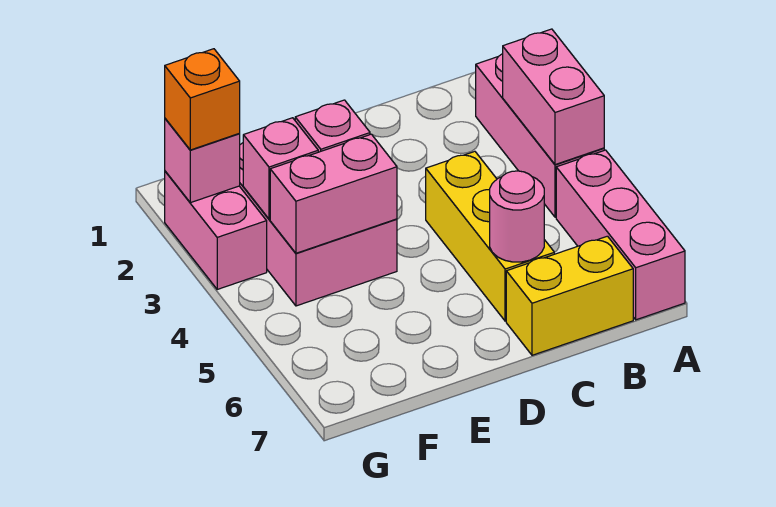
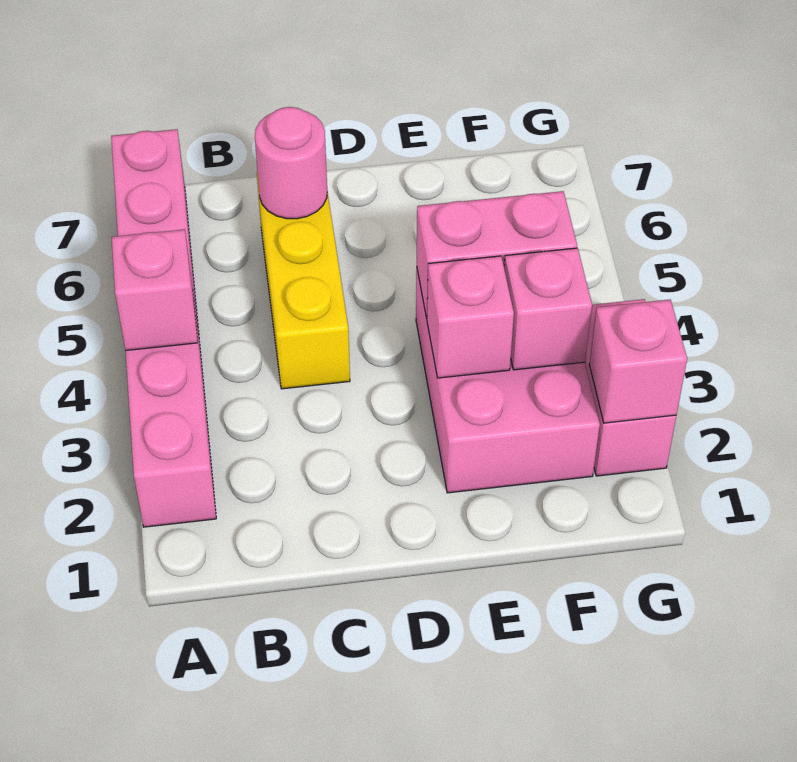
pink brick A3:A4 level 2 -> pink brick A4 level 2
yellow brick B7:C7 level 1 -> none
orange brick G2 level 3 -> none

